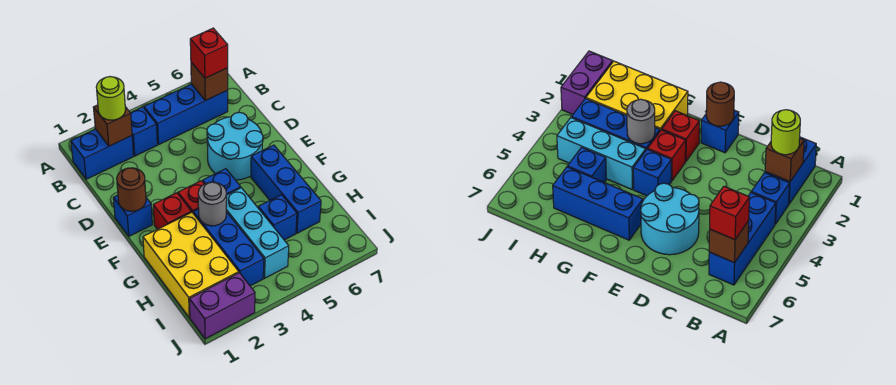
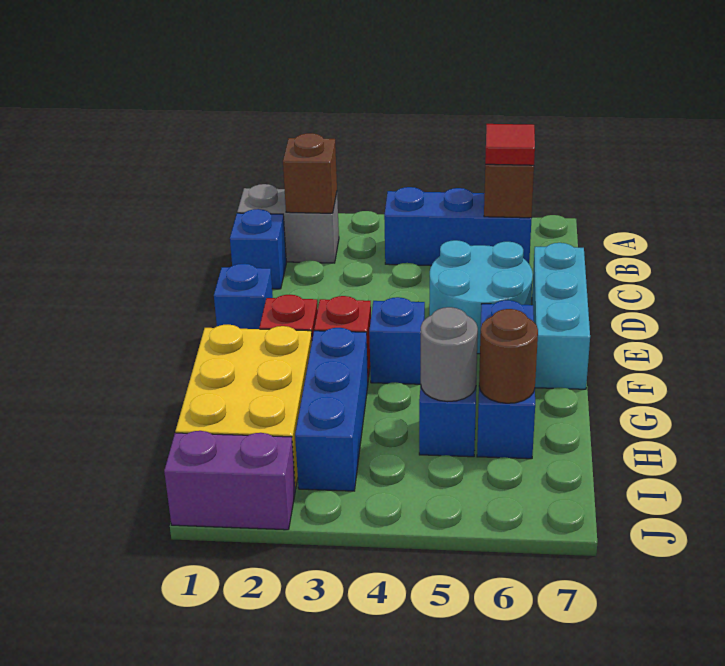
blue brick B1:B2 level 1 -> grey brick B1:B2 level 1
lime round brick B2 level 3 -> none
blue brick B3 level 1 -> blue brick C1 level 1
red brick B6 level 3 -> red tile B6 level 3
brown round brick E1 level 2 -> brown round brick H6 level 2
grey round brick G3 level 2 -> grey round brick H5 level 2
cyan brick G4:I4 level 1 -> cyan brick D7:F7 level 1

